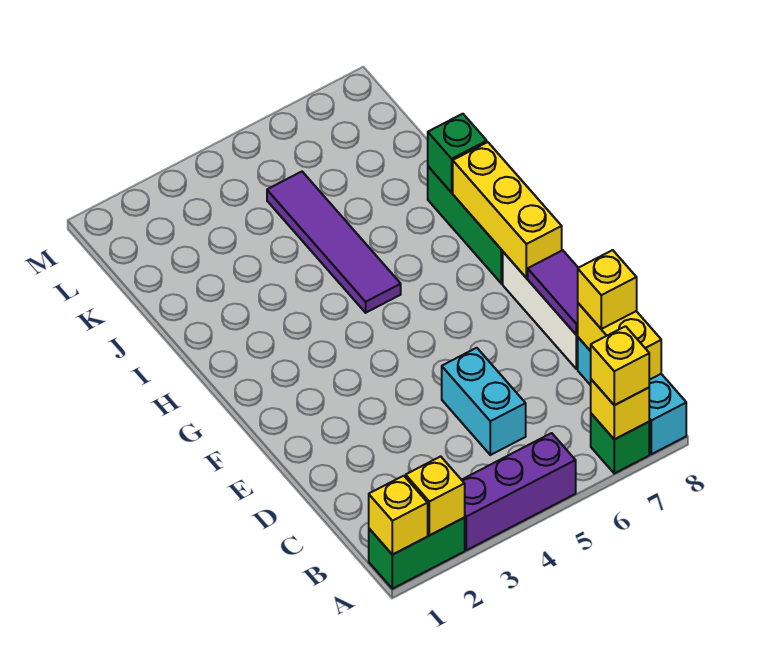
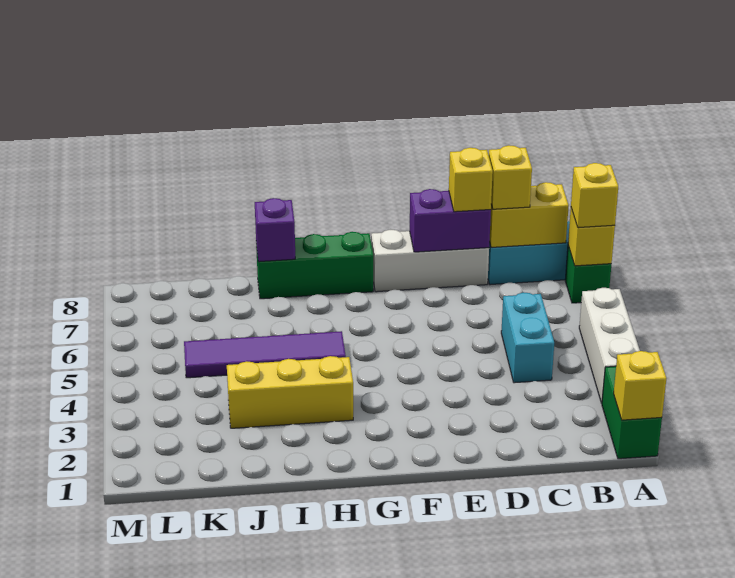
yellow brick A2 level 2 -> yellow brick D8 level 3
purple brick A3:A5 level 1 -> white brick A3:A5 level 1
cyan brick C5:D5 level 1 -> cyan brick C4:C5 level 1
purple tile D8:E8 level 2 -> purple brick D8:E8 level 2
yellow brick F8:H8 level 2 -> yellow brick H3:J3 level 1
green brick I8 level 2 -> purple brick I8 level 2

